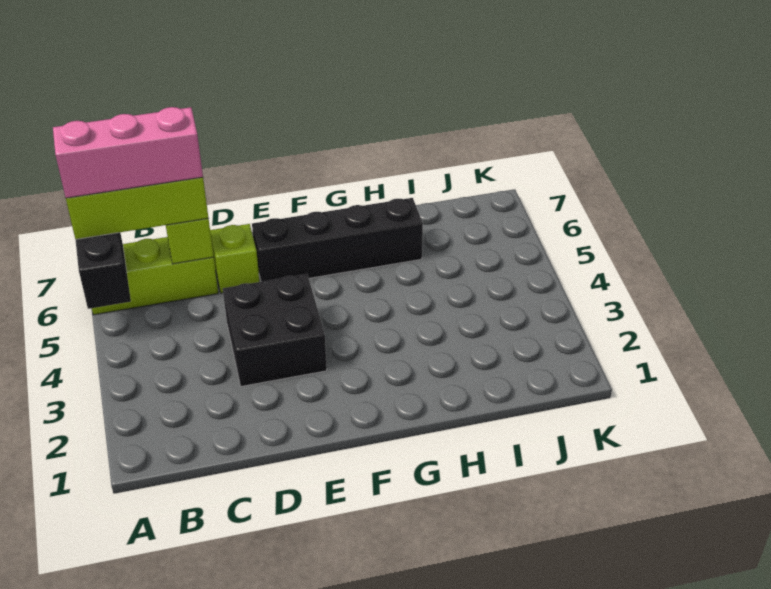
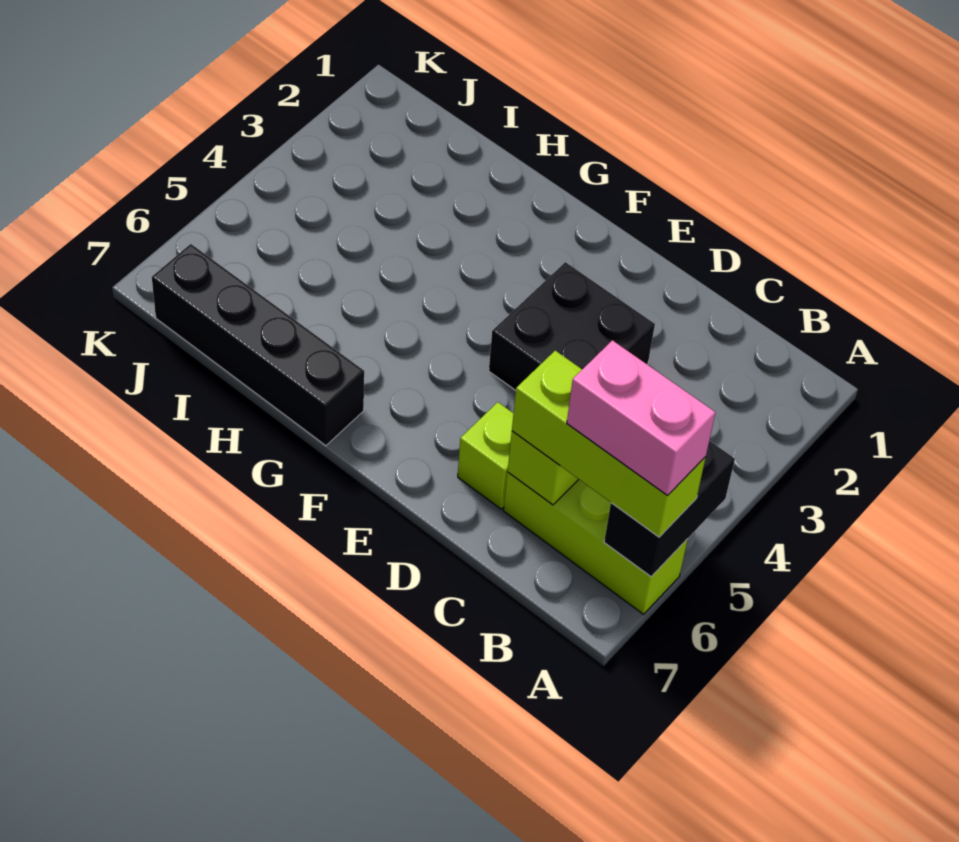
pink brick A6:C6 level 4 -> pink brick A6:B6 level 4
black brick E6:H6 level 1 -> black brick G7:J7 level 1

